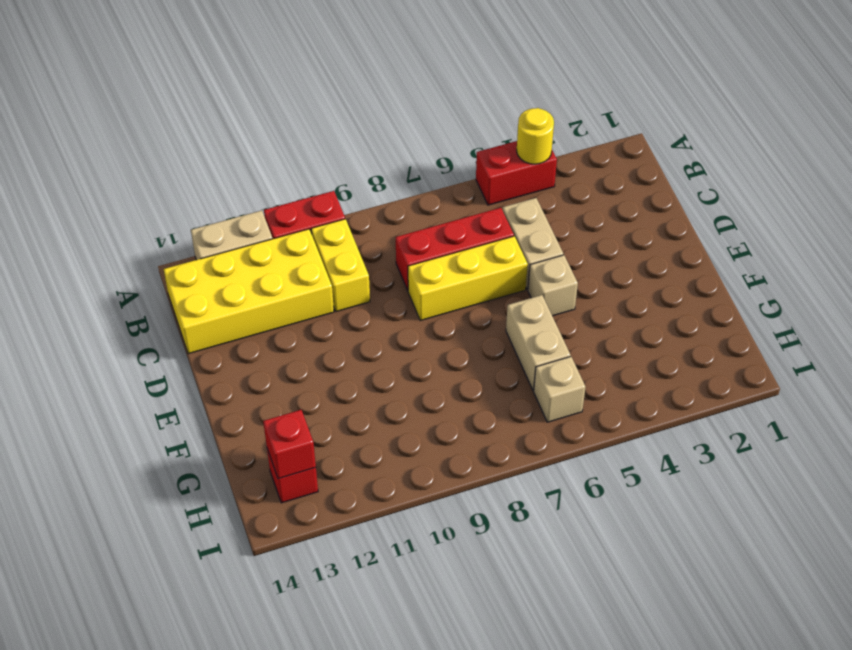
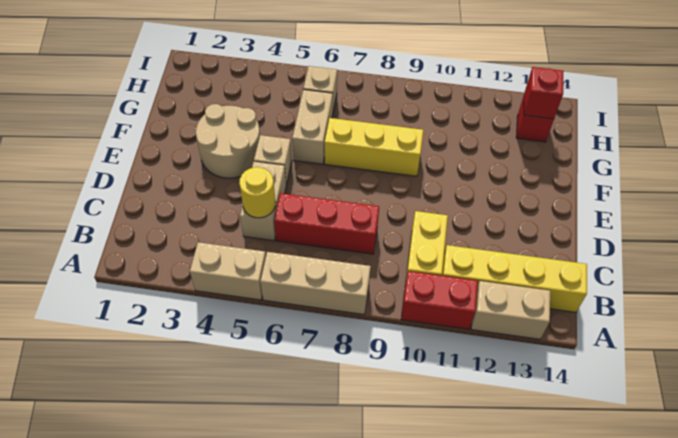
red brick A4:A5 level 1 -> tan brick A4:A5 level 1
yellow round brick A4 level 2 -> yellow round brick C5 level 2
none -> tan brick A6:A8 level 1
yellow brick B11:C14 level 1 -> yellow brick B11:B14 level 1
yellow brick D6:D8 level 1 -> yellow brick F7:F9 level 1
none -> tan round brick E3:F4 level 1

